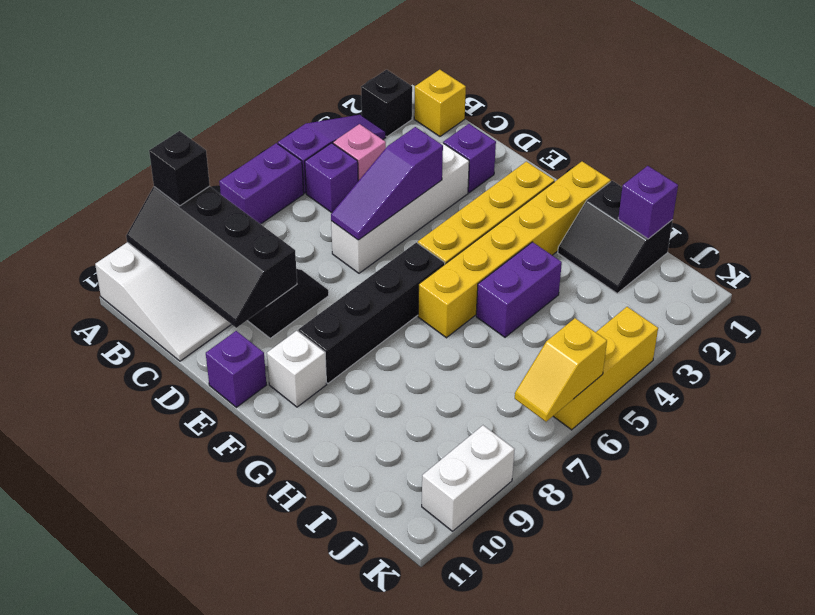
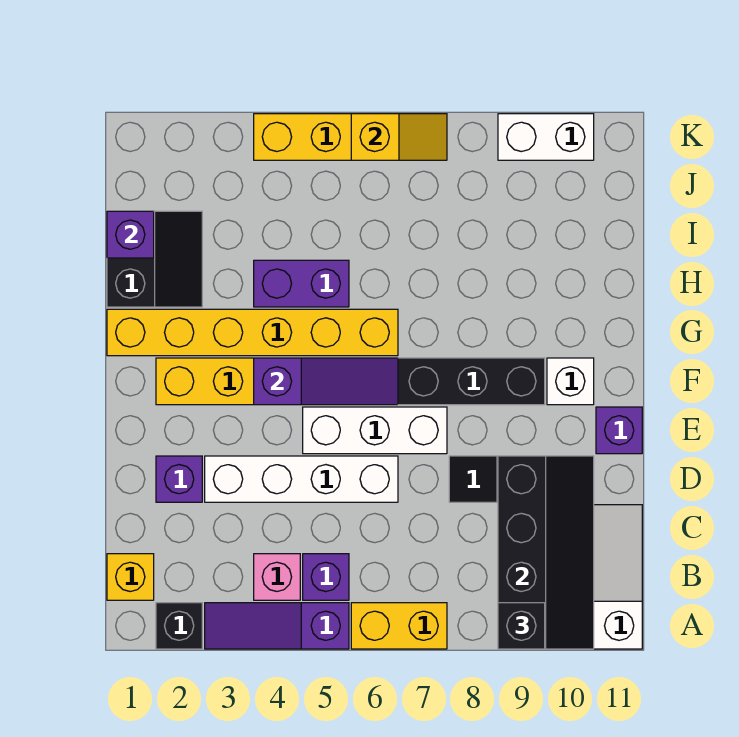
purple brick A6:A7 level 1 -> yellow brick A6:A7 level 1
purple slope D4:D6 level 2 top 4 -> purple slope F4:F6 level 2 top 4
none -> white brick E5:E7 level 1

